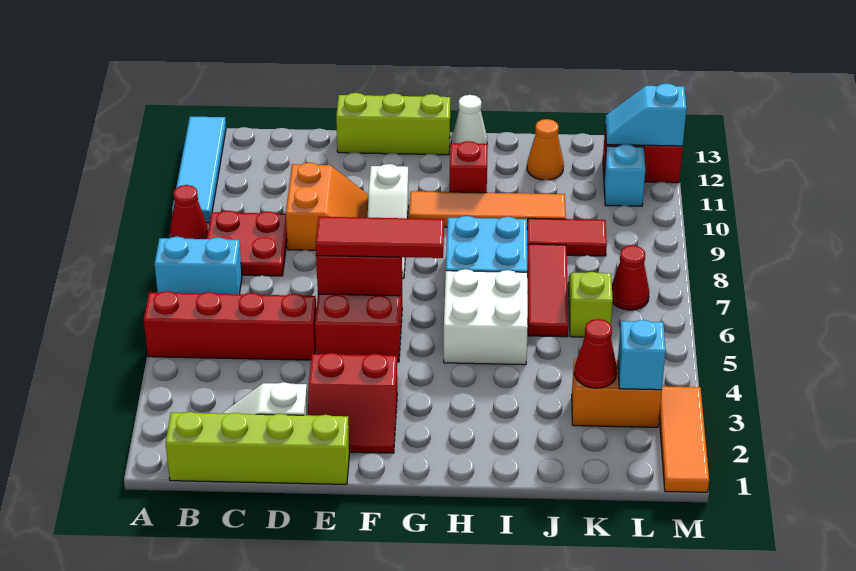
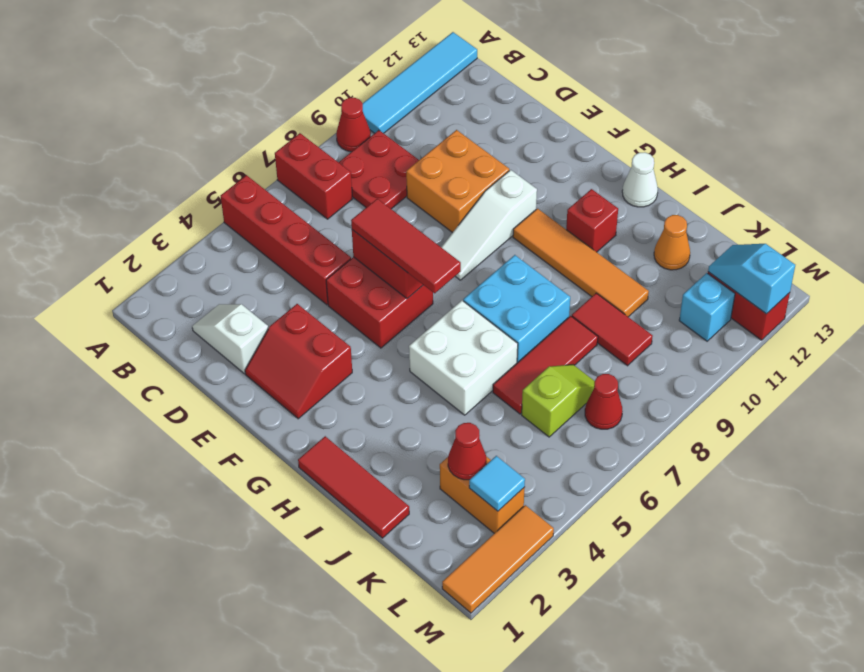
cyan brick A7:B7 level 1 -> red brick A7:B7 level 1
lime brick B1:E1 level 1 -> none
orange slope D9:E10 level 1 top D -> orange brick D9:E10 level 1
lime brick E13:G13 level 1 -> none
none -> red tile H1:J1 level 1
cyan brick L3 level 2 -> cyan tile L3 level 2

